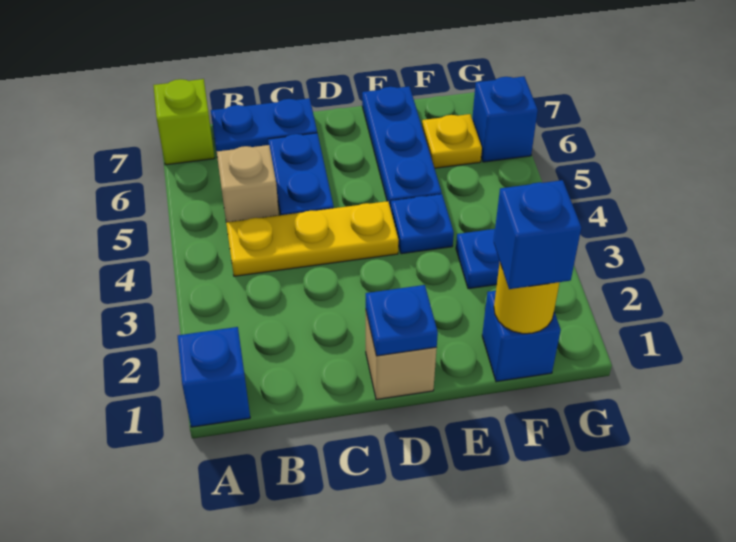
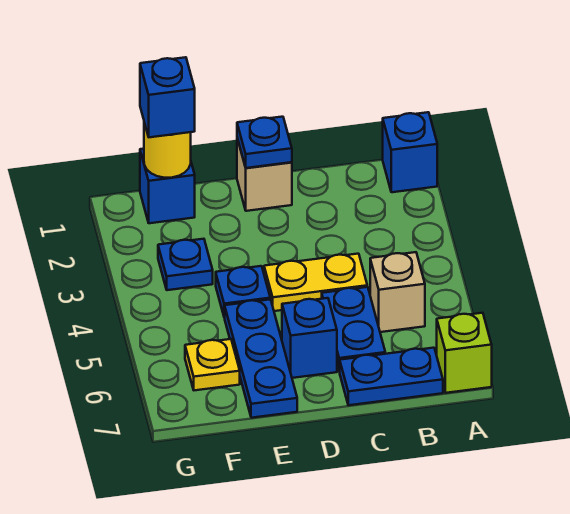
yellow plate B4:D4 level 1 -> yellow plate C4:D4 level 1
blue brick G6 level 1 -> blue brick D6 level 1

